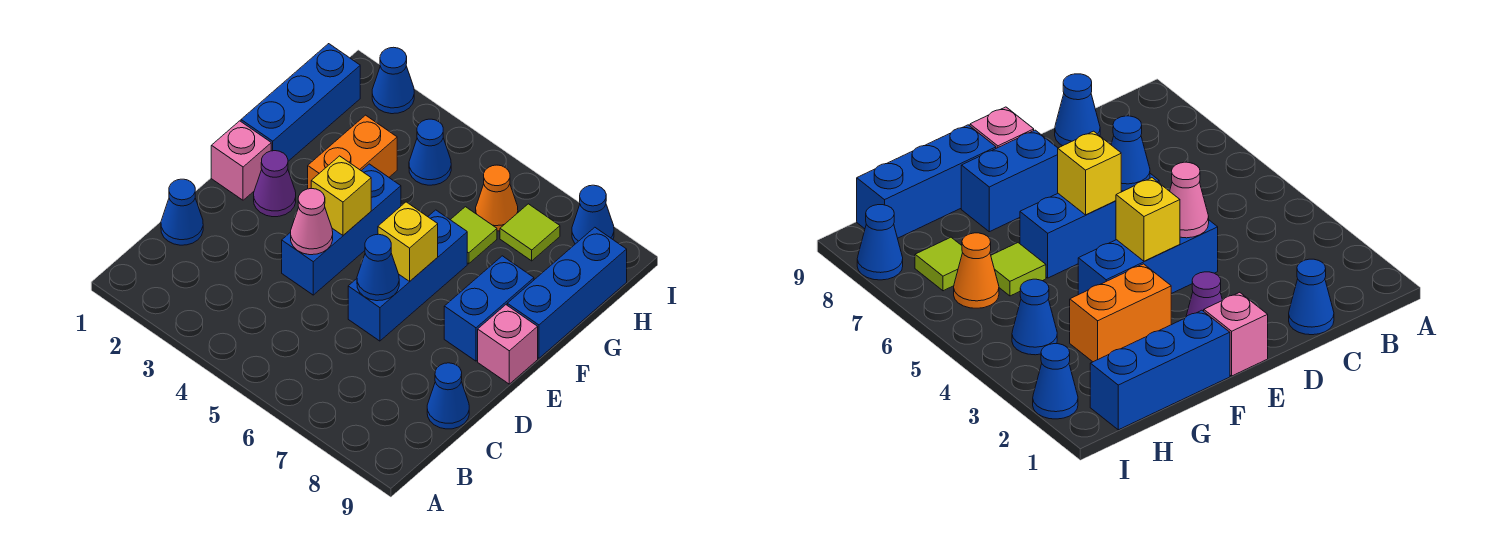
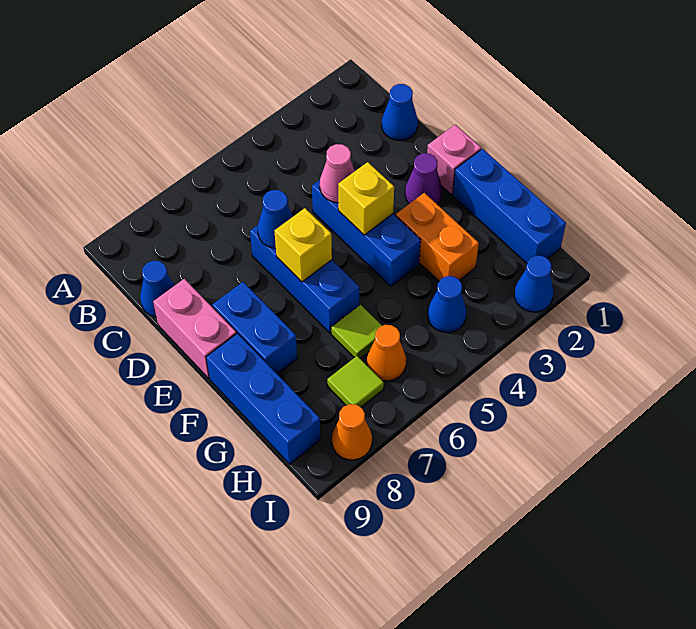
pink brick E9 level 1 -> pink brick D9:E9 level 1
blue cone I8 level 1 -> orange cone I8 level 1

